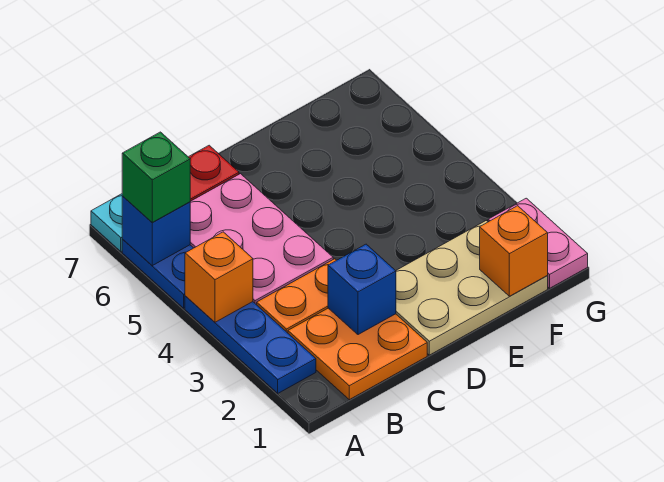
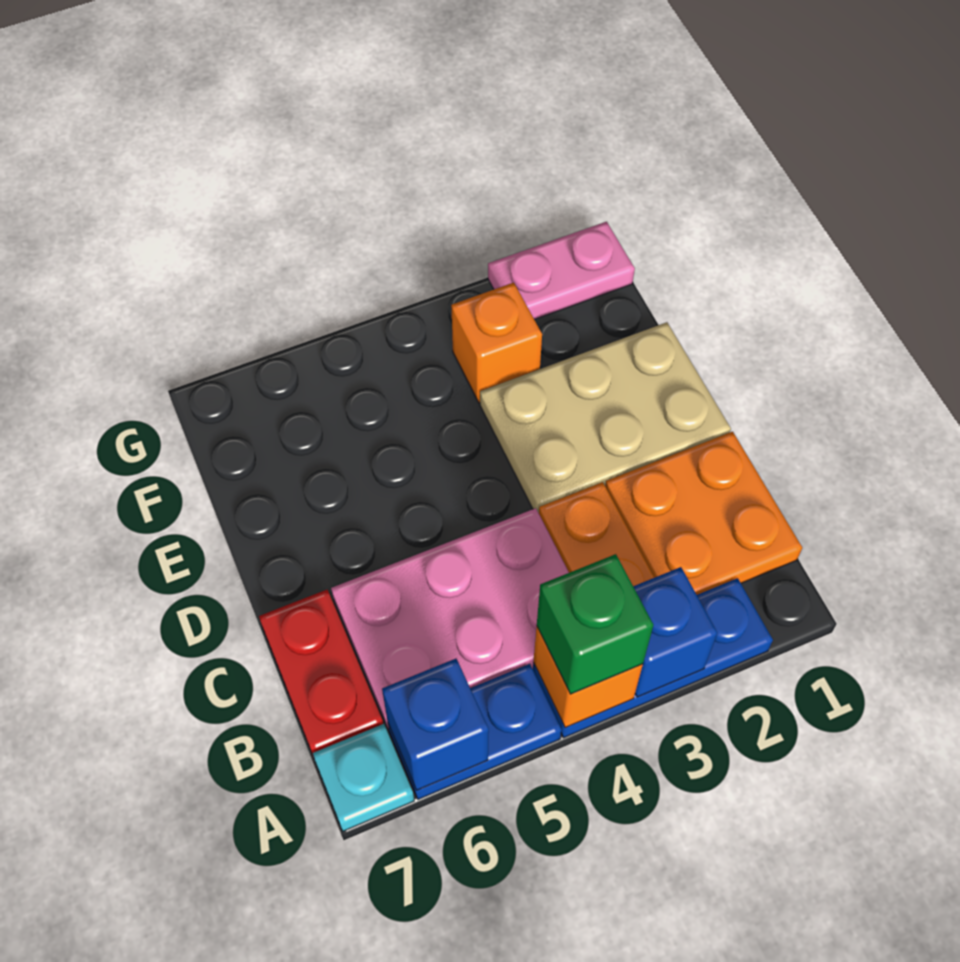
green brick A6 level 3 -> green brick A4 level 3
blue brick C2 level 2 -> blue brick A3 level 2
tan plate D1:F2 level 1 -> tan plate D1:E3 level 1
orange brick F1 level 2 -> orange brick F3 level 1

